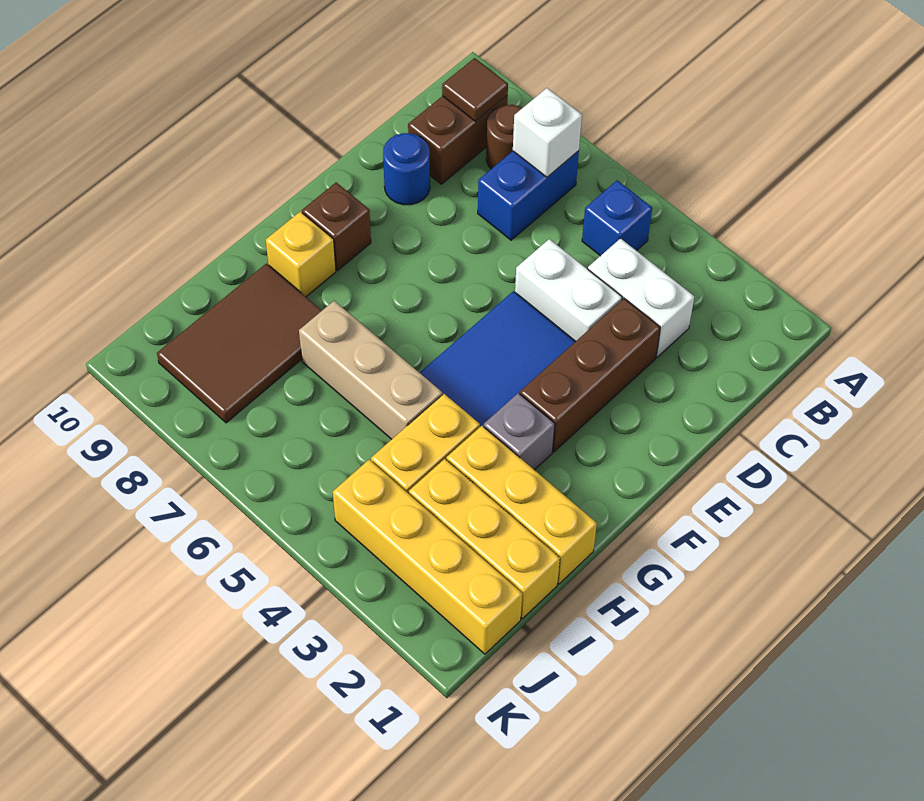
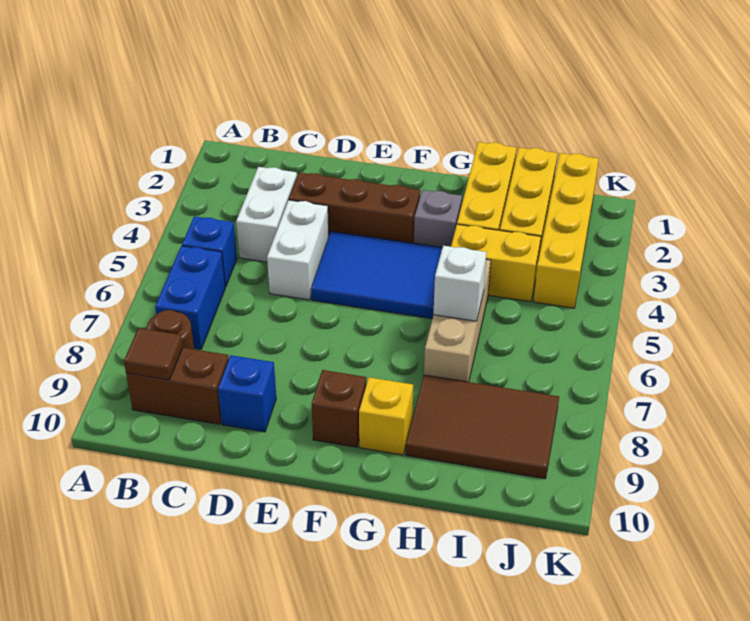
blue brick B7:C7 level 1 -> blue brick B6:B7 level 1
white brick B7 level 2 -> white brick H6 level 2
blue round brick D9 level 1 -> blue brick D9 level 1

